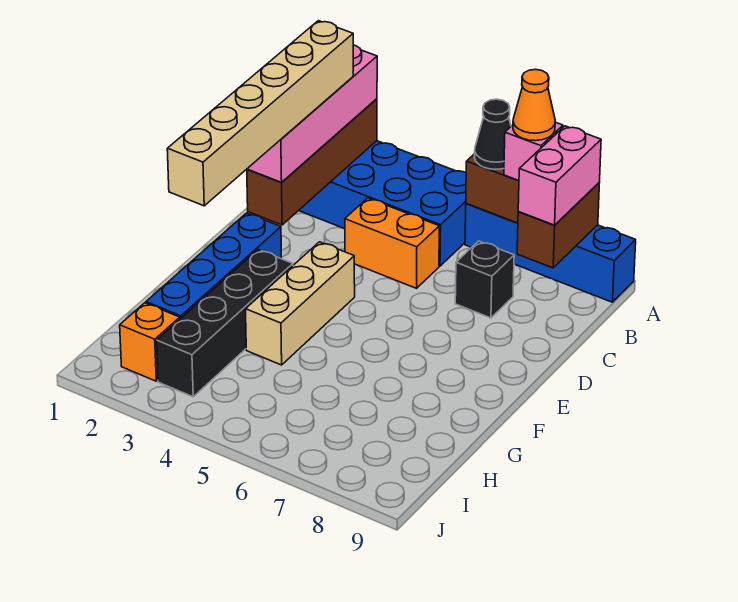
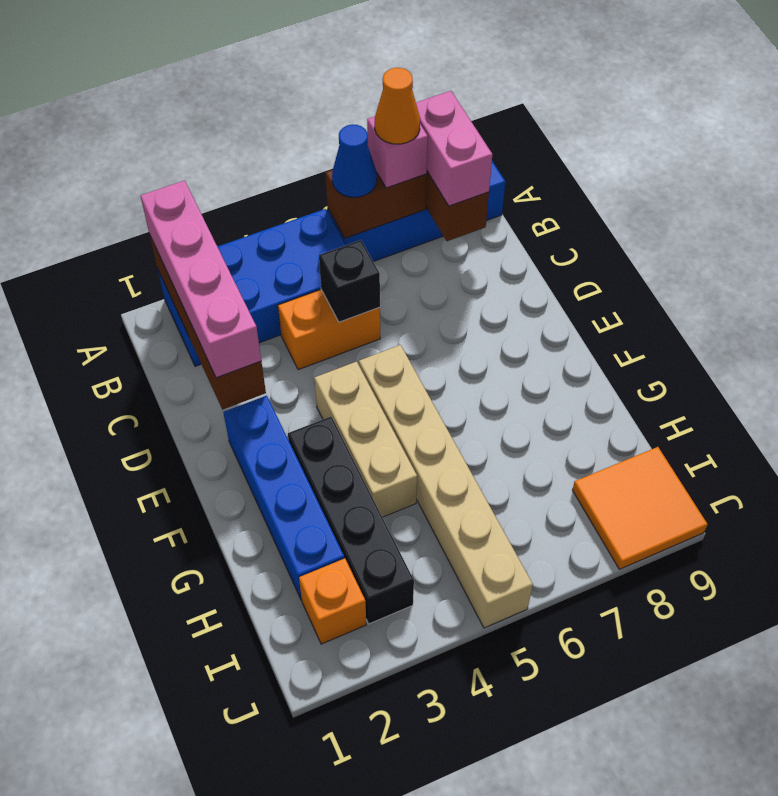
black cone A6 level 3 -> blue cone A6 level 3
tan brick B2:G2 level 4 -> tan brick E5:J5 level 1
black brick C7 level 1 -> black brick C5 level 2
none -> orange tile I8:J9 level 1

